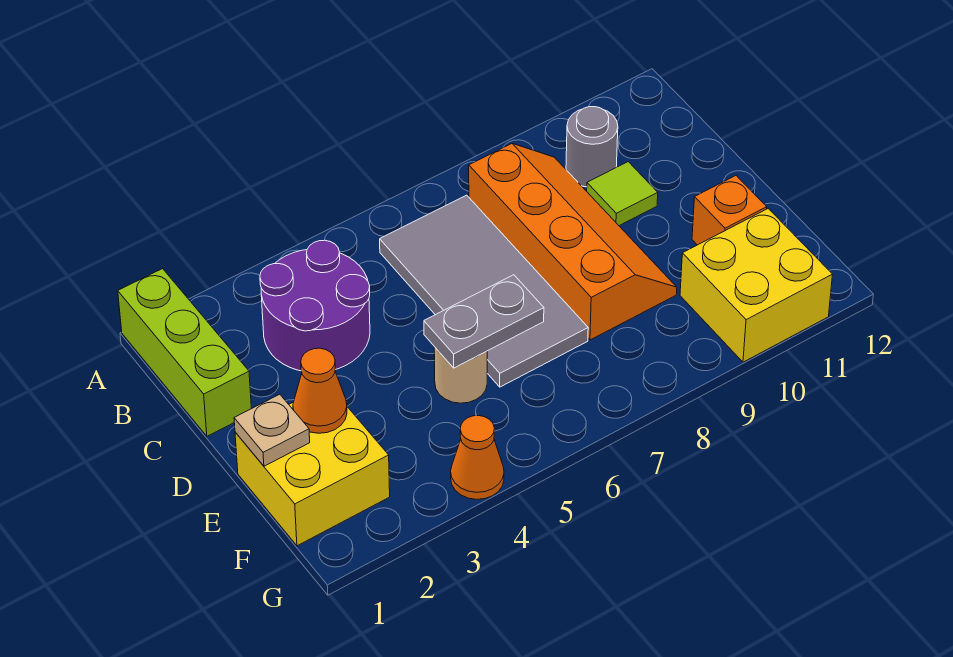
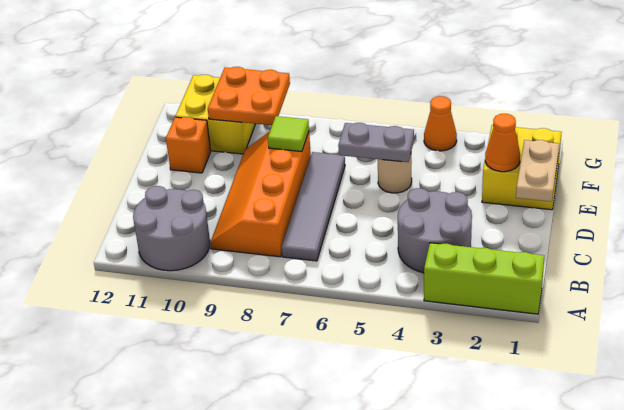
lime brick A1:C1 level 1 -> lime brick A1:A3 level 1
purple round brick B3:C4 level 1 -> grey round brick B3:C4 level 1
grey tile B6:E7 level 1 -> grey tile B7:E7 level 1
grey round brick B10 level 1 -> grey round brick A10:B11 level 1
lime tile C10 level 1 -> lime tile E8 level 2
tan plate E1 level 2 -> tan plate D1:E1 level 2
none -> orange plate F9:G10 level 2

